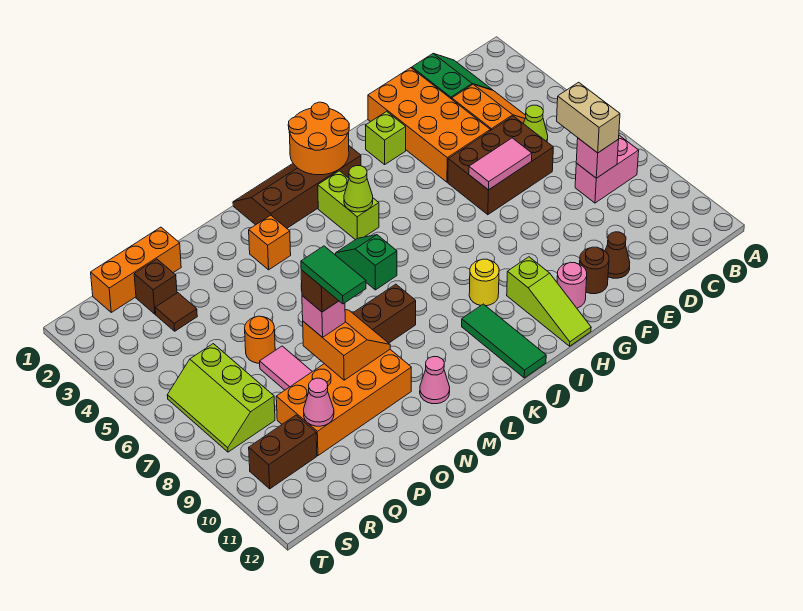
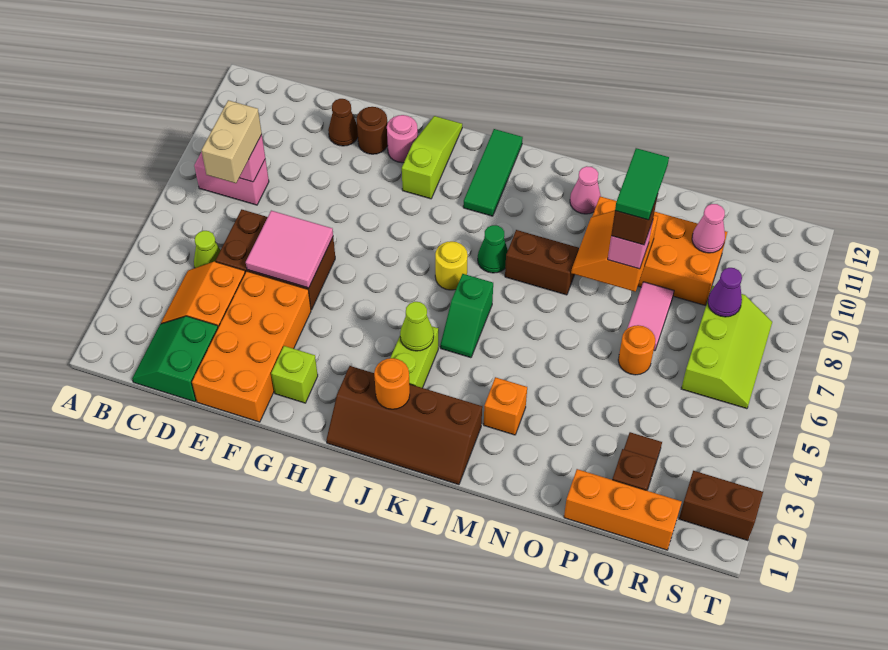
pink tile E6:F6 level 2 -> pink tile E5:F6 level 2
orange round brick I1:J2 level 2 -> orange round brick J2 level 2
yellow round brick I9 level 1 -> yellow round brick J7 level 1
none -> green cone K8 level 1
none -> purple cone R8 level 2
brown brick R10:S10 level 1 -> brown brick S2:T2 level 1

